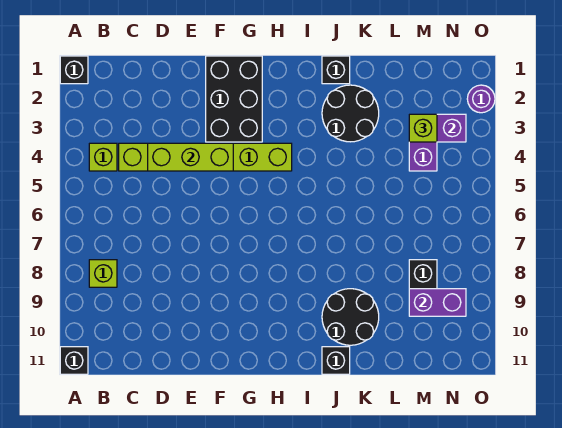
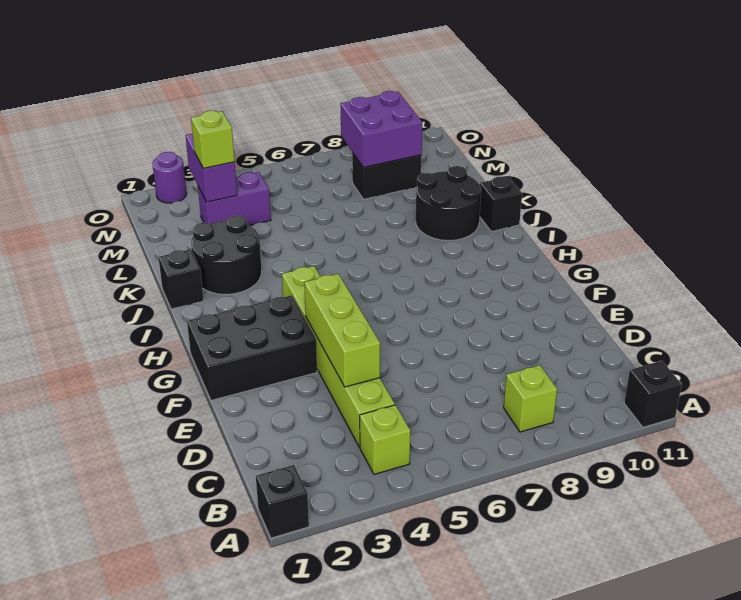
purple brick M9:N9 level 2 -> purple brick M8:N9 level 2

